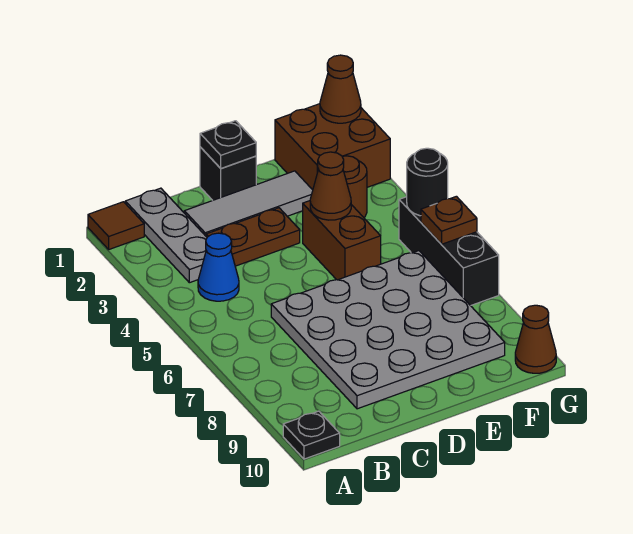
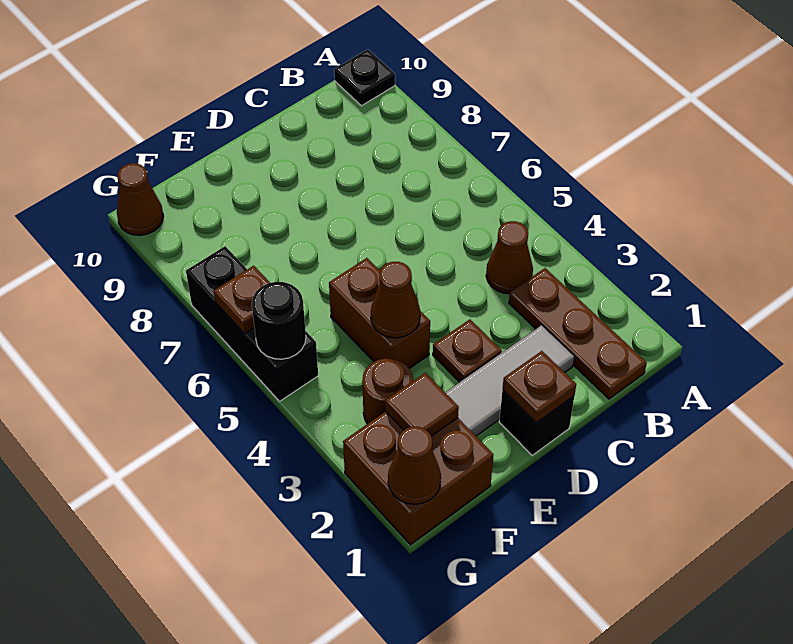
brown tile A1 level 1 -> brown tile F2 level 2
grey plate B1:B3 level 1 -> brown plate B1:B3 level 1
blue cone B4 level 1 -> brown cone B4 level 1
brown plate C3:D3 level 1 -> brown plate D3 level 1
grey plate C6:F9 level 1 -> none
black plate D1 level 2 -> brown plate D1 level 2

